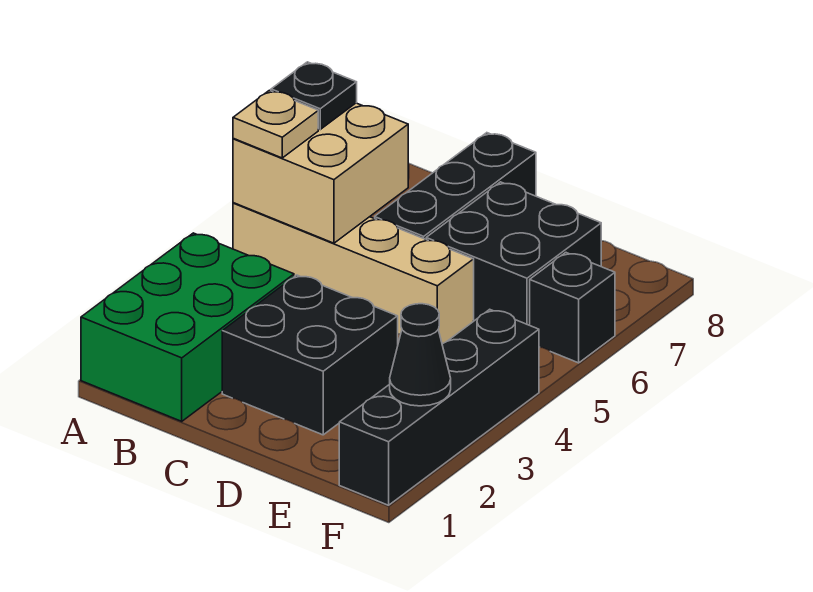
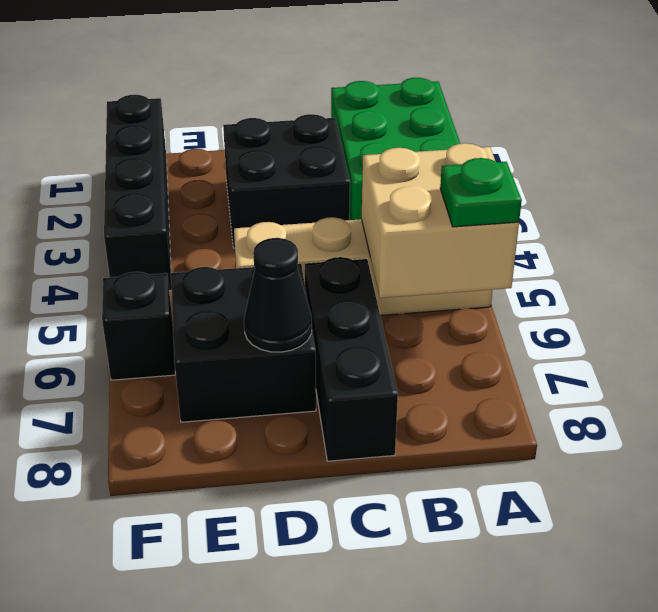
tan plate A5 level 3 -> none
black plate A6 level 3 -> green plate A6 level 3
black cone F2 level 2 -> black cone D7 level 2

